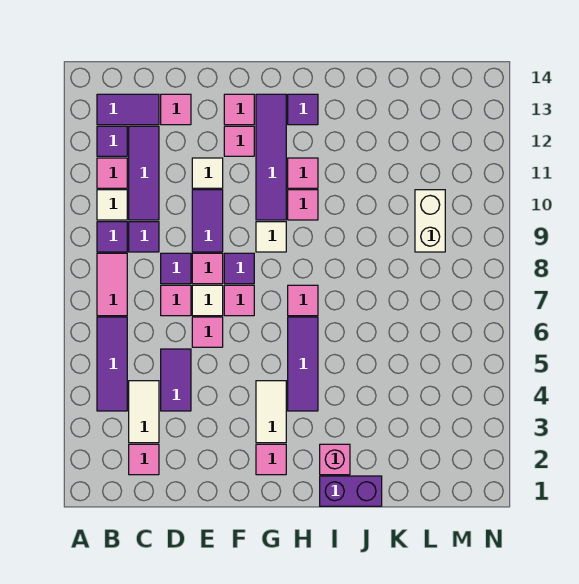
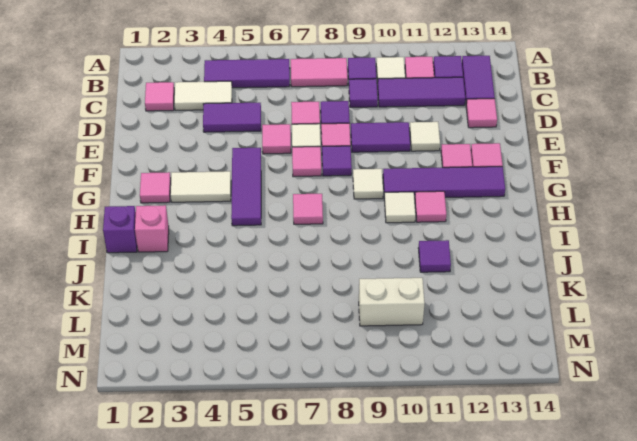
purple tile H4:H6 level 1 -> purple tile F5:H5 level 1
pink tile H10 level 1 -> white tile H10 level 1
purple tile H13 level 1 -> purple tile J11 level 1
purple brick I1:J1 level 1 -> purple brick I1 level 1

